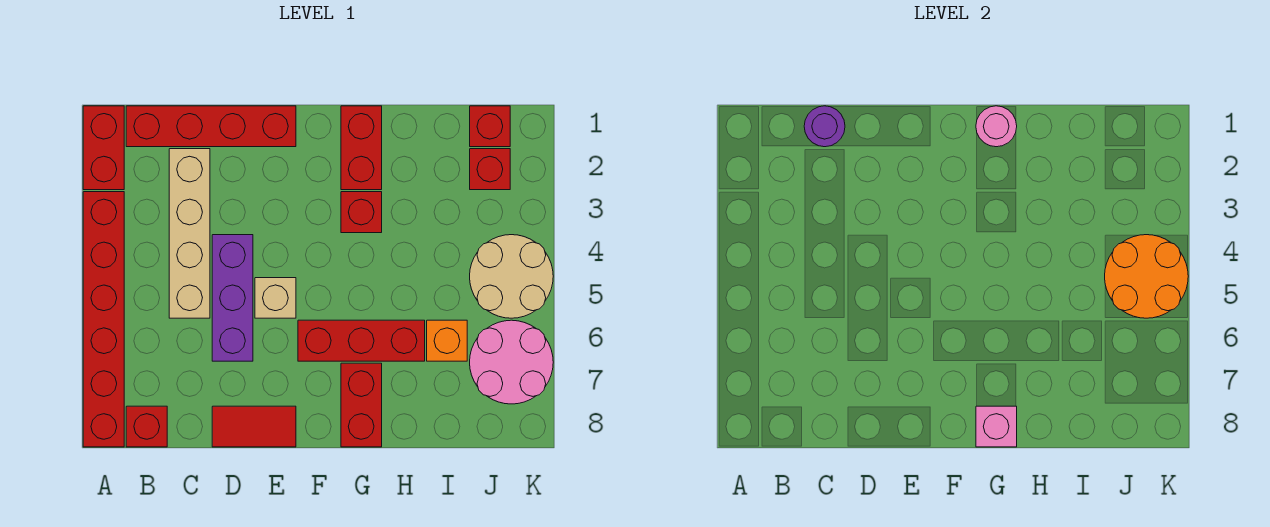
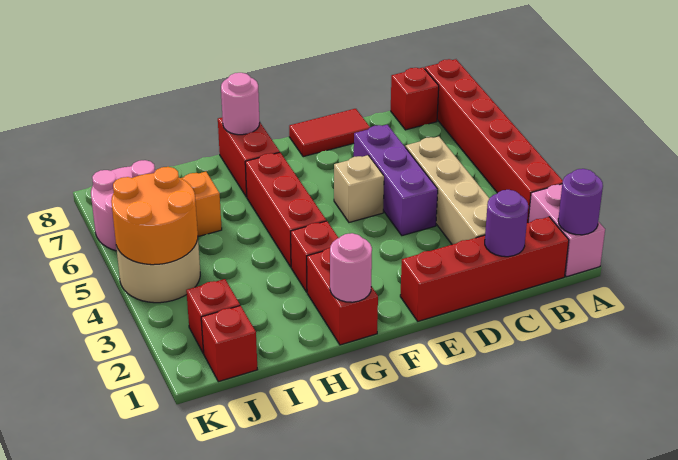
red brick A1:A2 level 1 -> pink brick A1:A2 level 1
none -> purple round brick A1 level 2
red brick F6:H6 level 1 -> red brick G4:G6 level 1
pink brick G8 level 2 -> pink round brick G8 level 2

